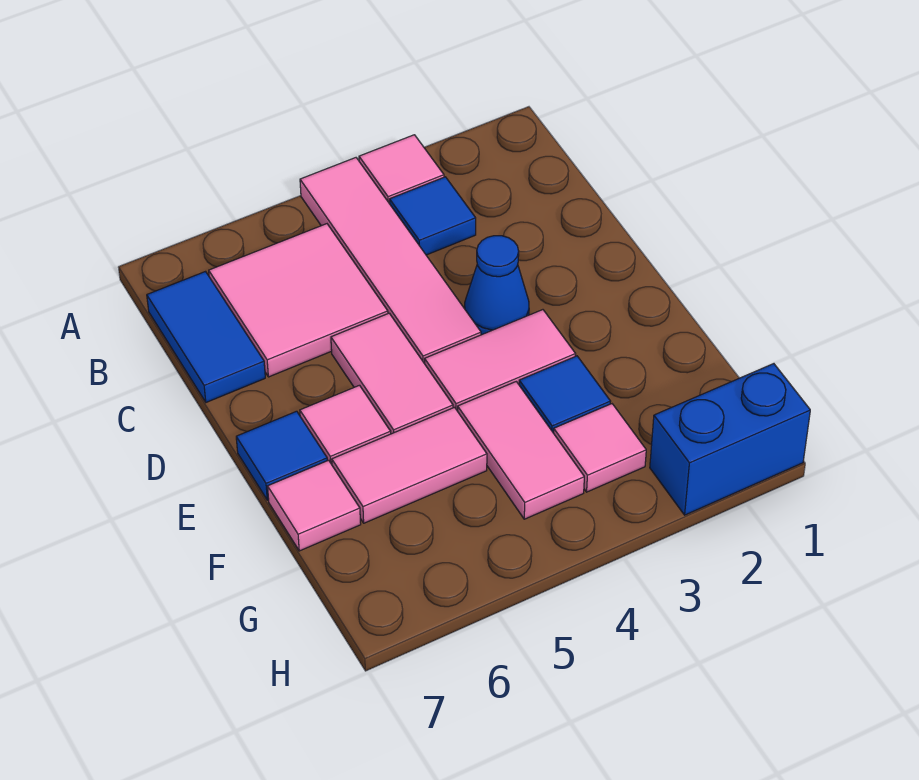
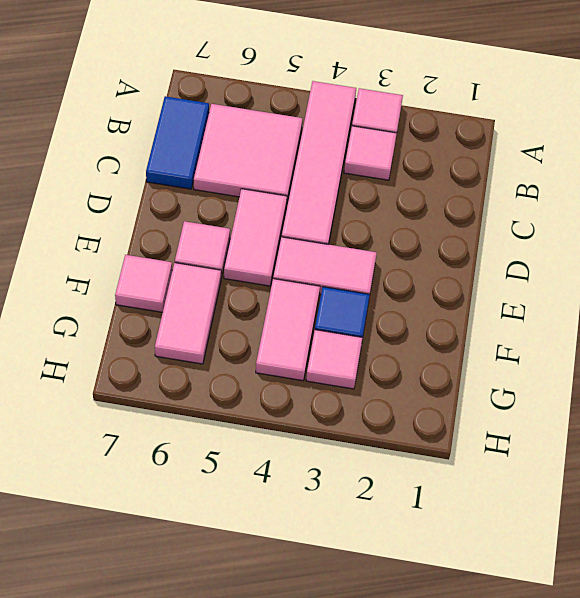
blue tile B3 level 1 -> pink tile B3 level 1
blue cone D3 level 1 -> none
blue tile E7 level 1 -> none
pink tile F5:F6 level 1 -> pink tile F6:G6 level 1
blue brick H1:H2 level 1 -> none

